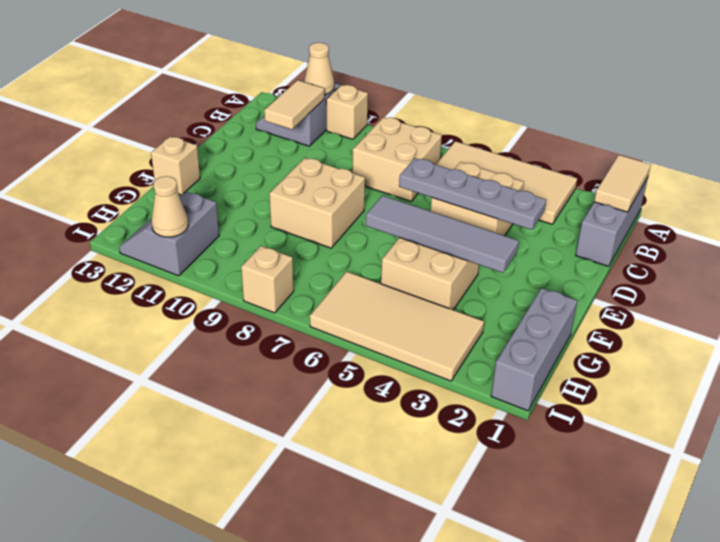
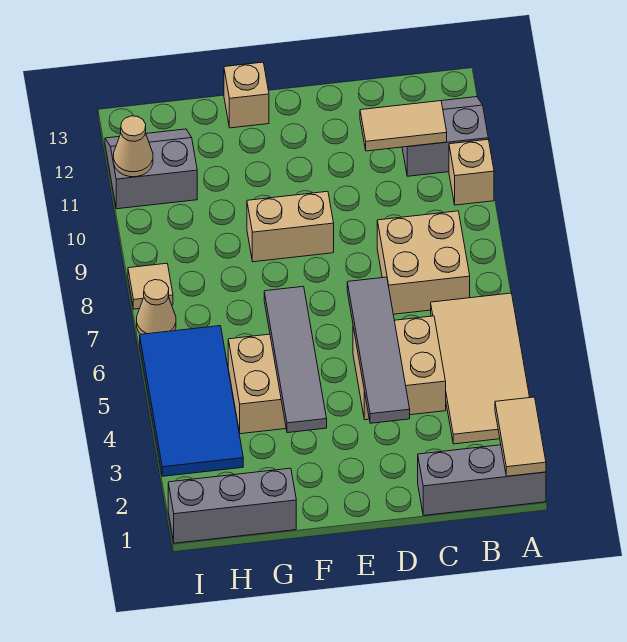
tan tile A1:B1 level 2 -> tan tile A1:A2 level 2
tan cone A11 level 2 -> tan cone I7 level 1
grey plate D3:D6 level 2 -> grey tile D3:D6 level 2
tan brick E8:F9 level 1 -> tan brick E9:F9 level 1
tan tile H3:I6 level 1 -> blue tile H3:I6 level 1
tan brick I8 level 1 -> tan tile I8 level 1

